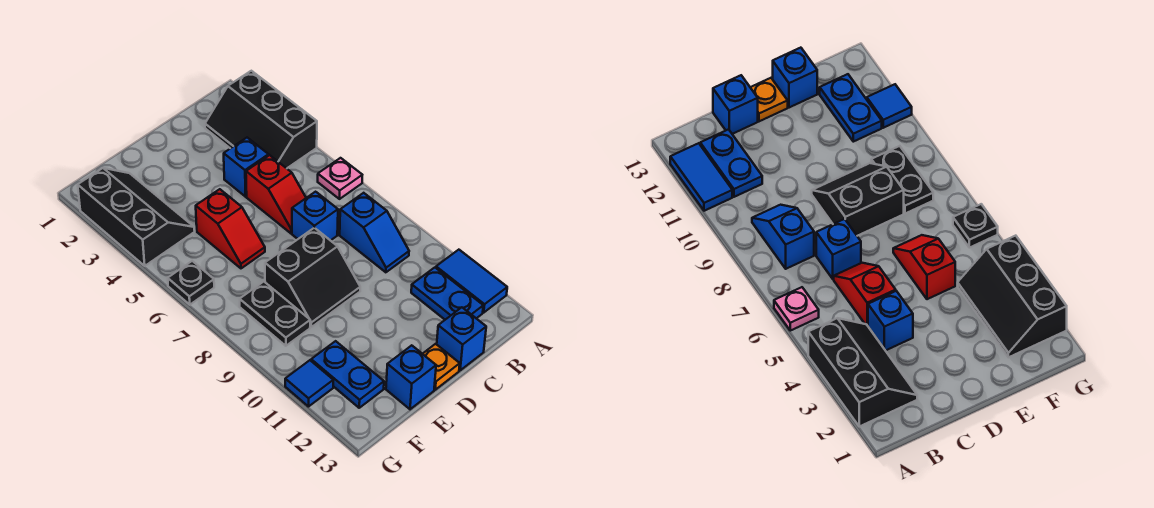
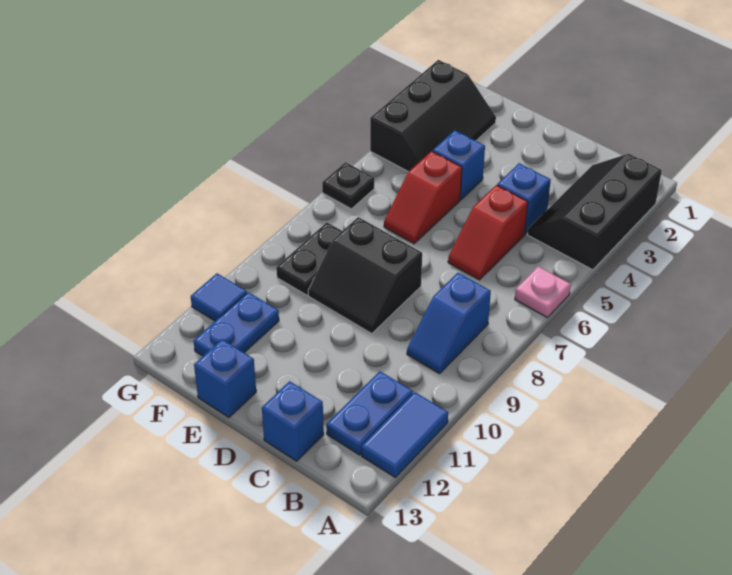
blue brick C7 level 1 -> blue brick E4 level 1
orange plate D13 level 1 -> none

